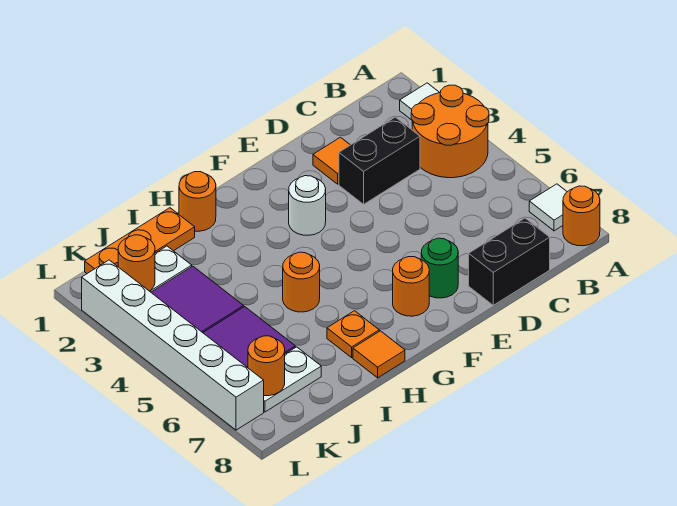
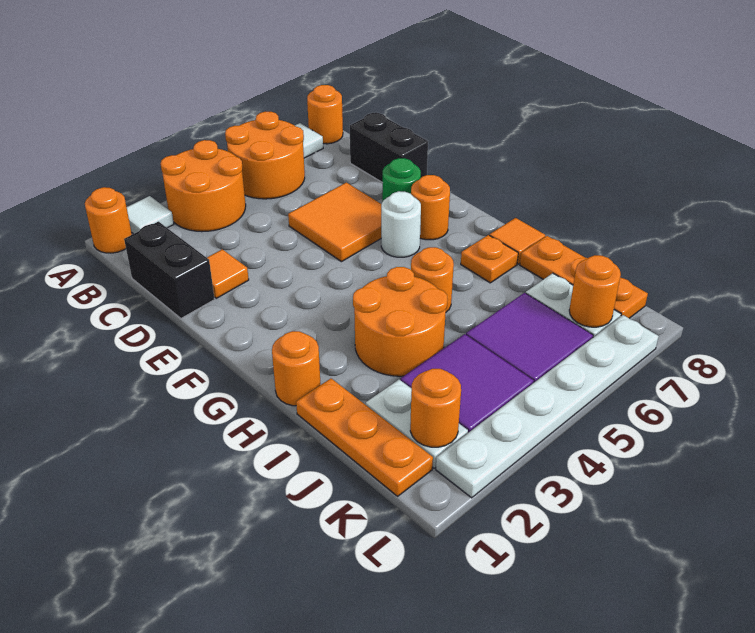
none -> orange round brick A1 level 1
none -> orange round brick A5:B6 level 1
black brick C3:D3 level 1 -> black brick C1:D1 level 1
none -> orange tile D5:E6 level 1
white round brick F3 level 1 -> white round brick F6 level 1
none -> orange round brick H3:I4 level 1
none -> orange plate I8:K8 level 1
white brick L2:L7 level 1 -> white plate L2:L7 level 1

